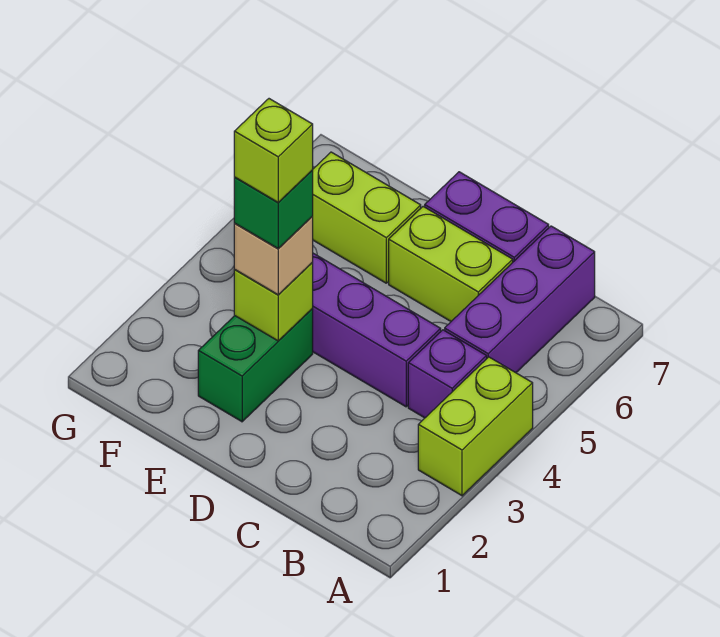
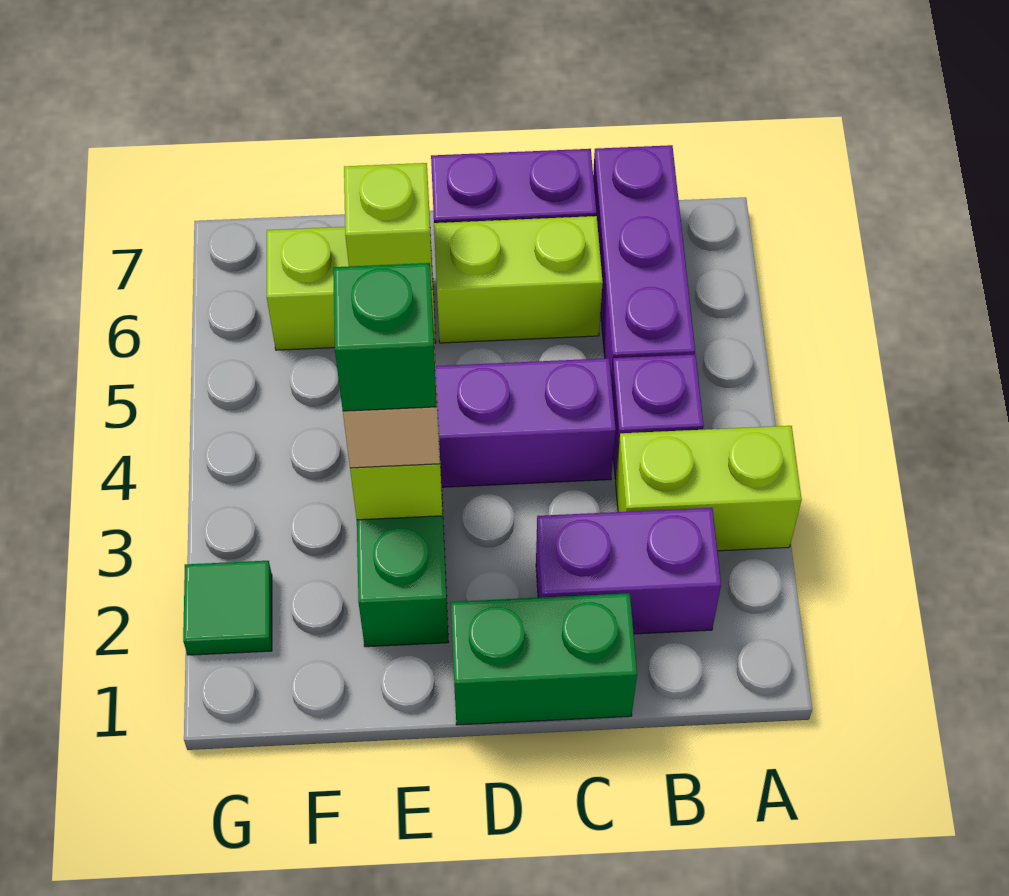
lime brick A3:A4 level 1 -> lime brick A3:B3 level 1
none -> purple brick B2:C2 level 1
none -> green brick C1:D1 level 1
lime brick E3 level 5 -> lime brick E6 level 2
none -> green tile G2 level 1

